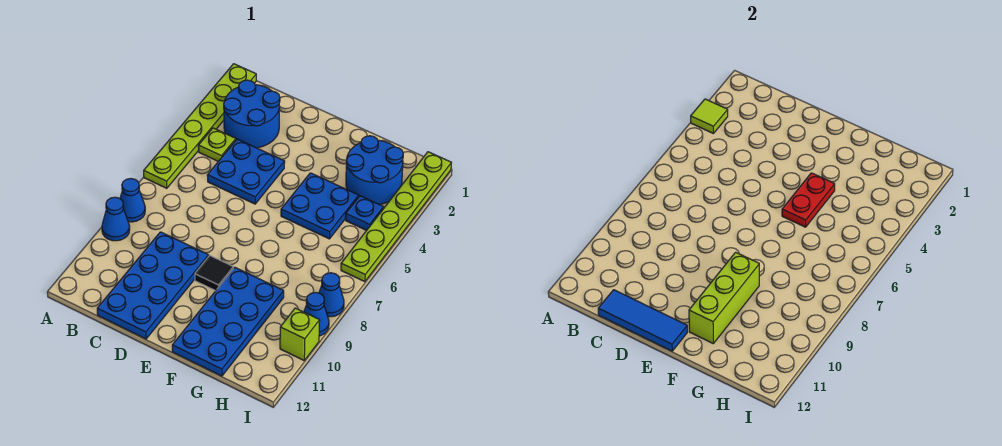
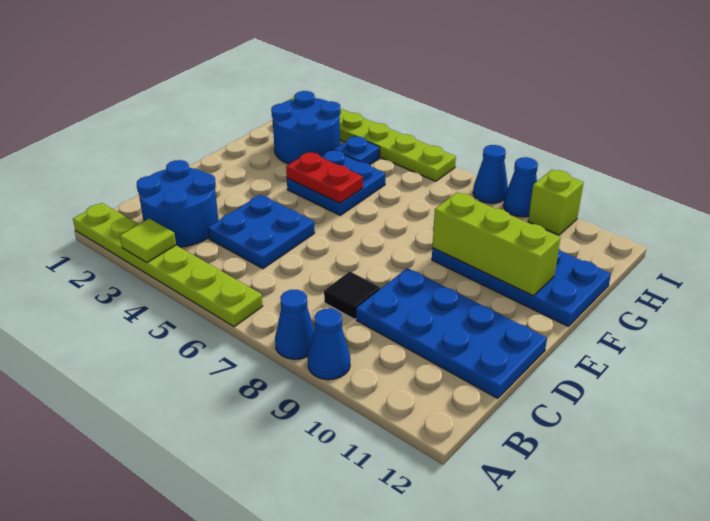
lime plate B4 level 1 -> none
blue tile C12:E12 level 2 -> none
black tile E9 level 1 -> black tile C8 level 1

